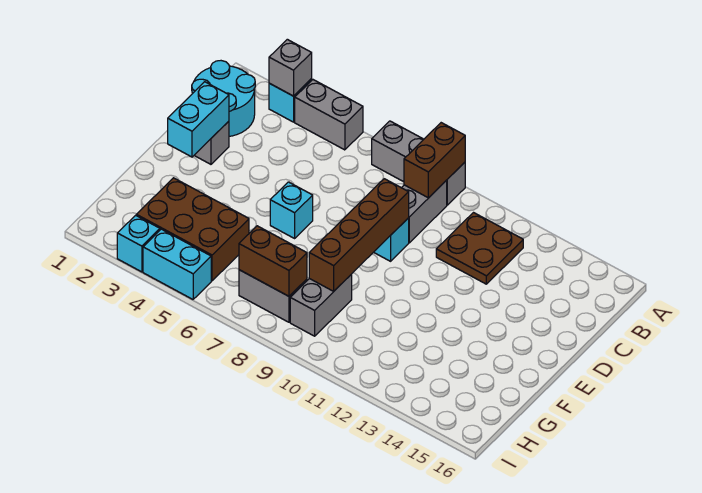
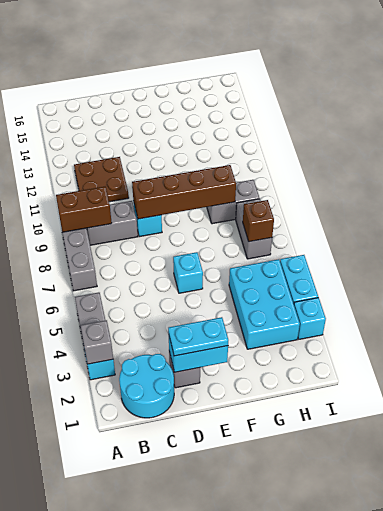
none -> cyan plate D2:E2 level 3
brown brick G3:H5 level 1 -> cyan brick G3:H5 level 1
brown brick H7:H8 level 2 -> brown brick H7 level 2

